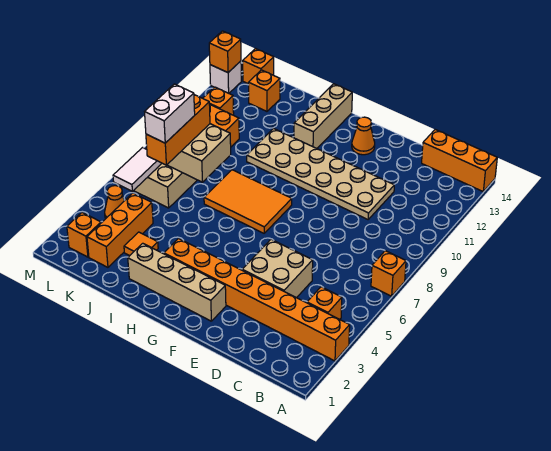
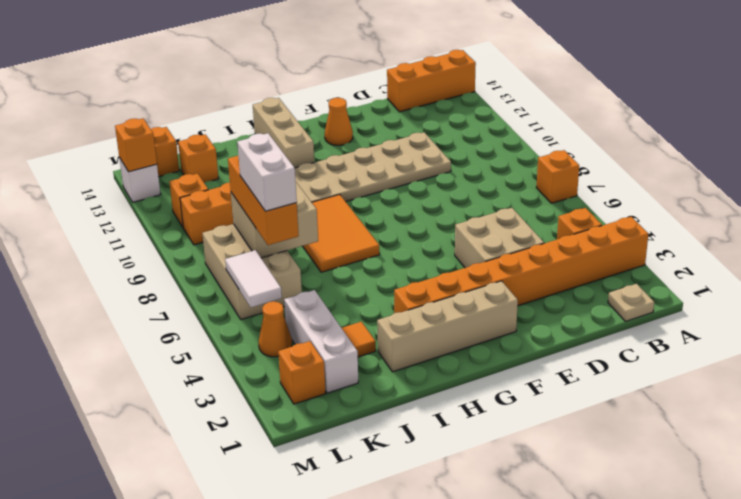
none -> tan plate B1 level 1
orange tile G7:I8 level 1 -> orange tile H7:I9 level 1
orange brick K2:K4 level 1 -> white brick K2:K4 level 1

